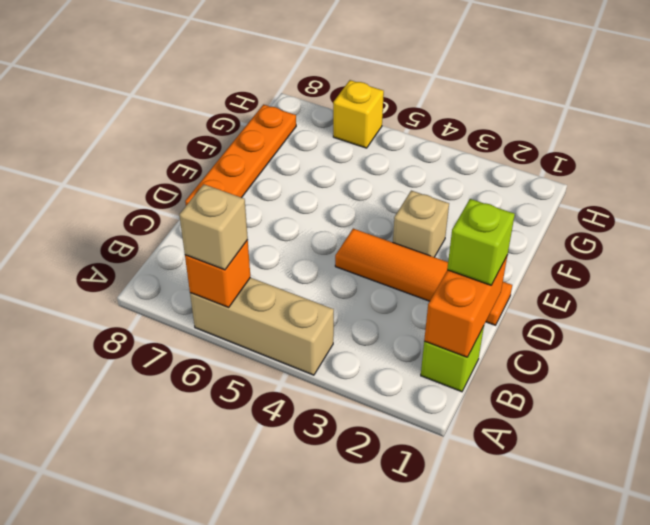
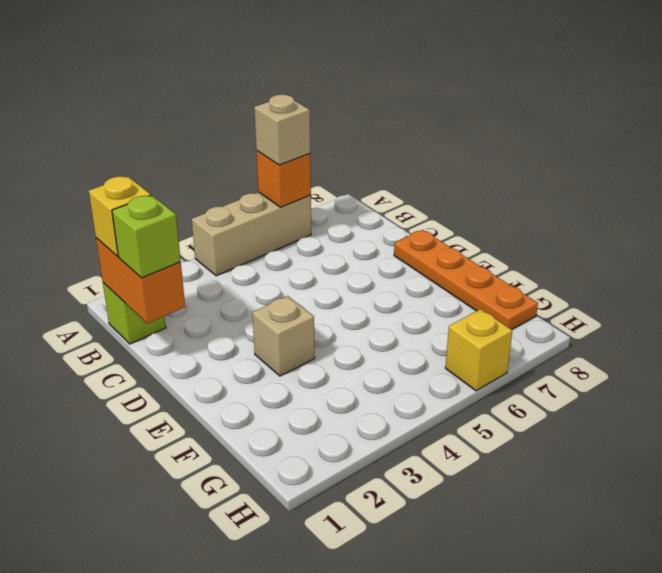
none -> yellow brick B1 level 3
orange tile D1:D4 level 1 -> none

